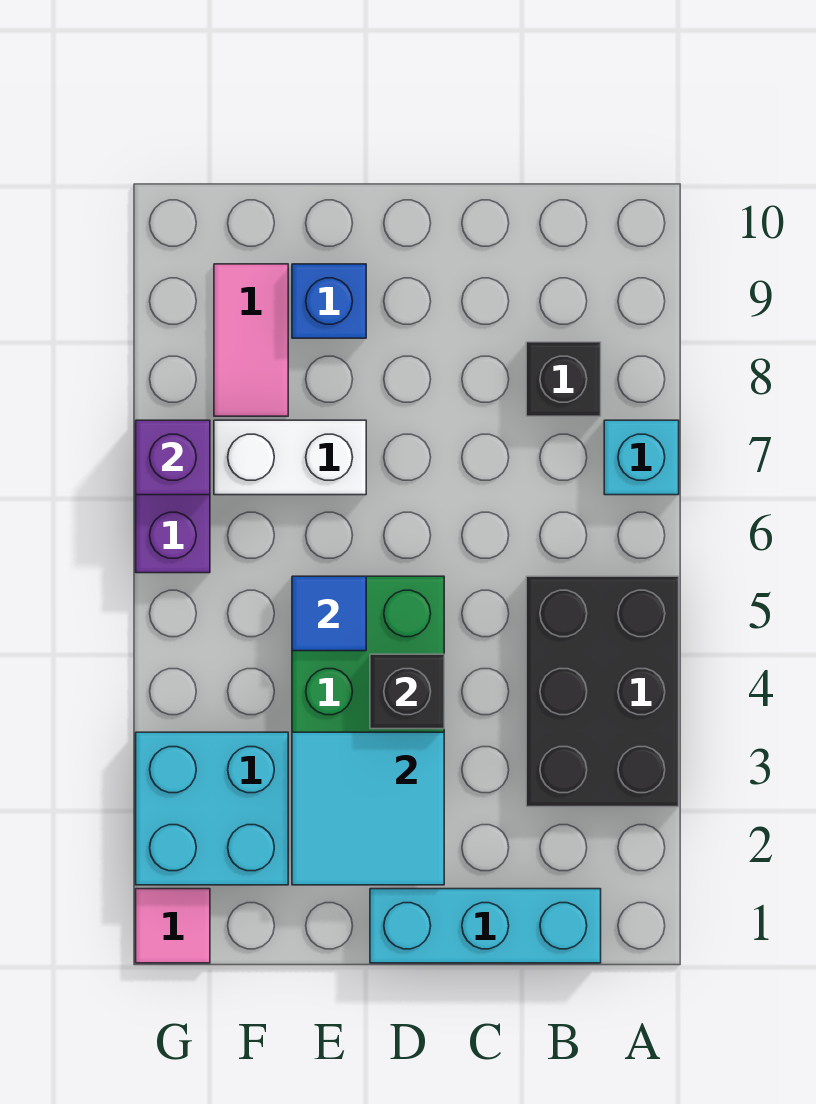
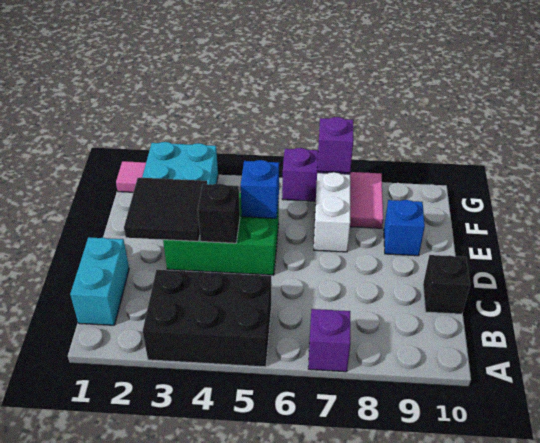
cyan brick A7 level 1 -> purple brick A7 level 1
cyan brick B1:D1 level 1 -> cyan brick B1:C1 level 1
black brick B8 level 1 -> black brick C10 level 1
cyan tile D2:E3 level 2 -> black tile D2:E3 level 2
blue tile E5 level 2 -> blue brick E5 level 2
pink tile F8:F9 level 1 -> pink tile F8:G8 level 1

